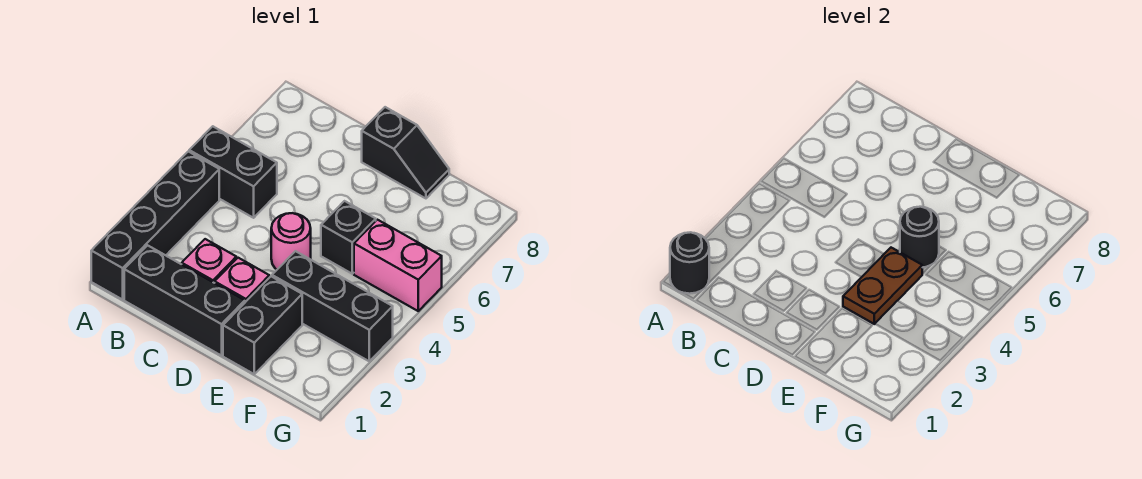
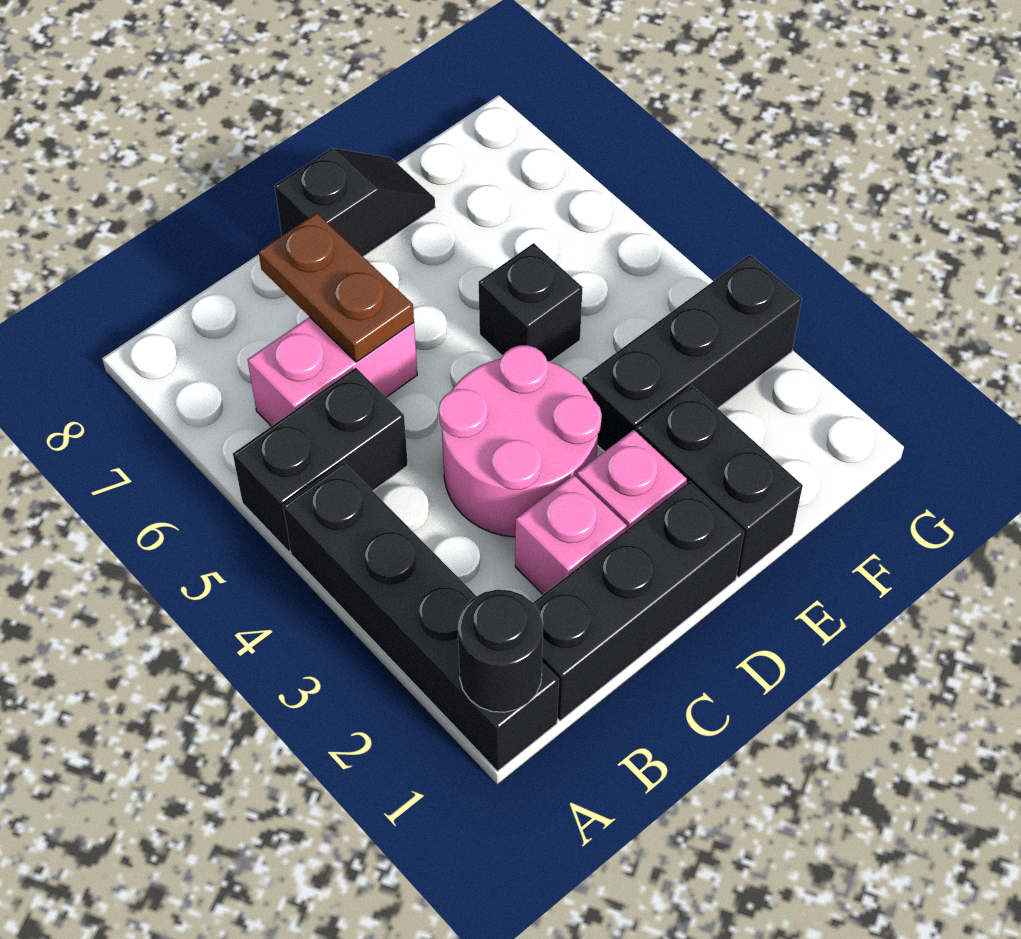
pink round brick D4 level 1 -> pink round brick C3:D4 level 1
brown plate E3:E4 level 2 -> brown plate C6:C7 level 2
black round brick E5 level 2 -> none
pink brick F5:G5 level 1 -> pink brick B6:C6 level 1

